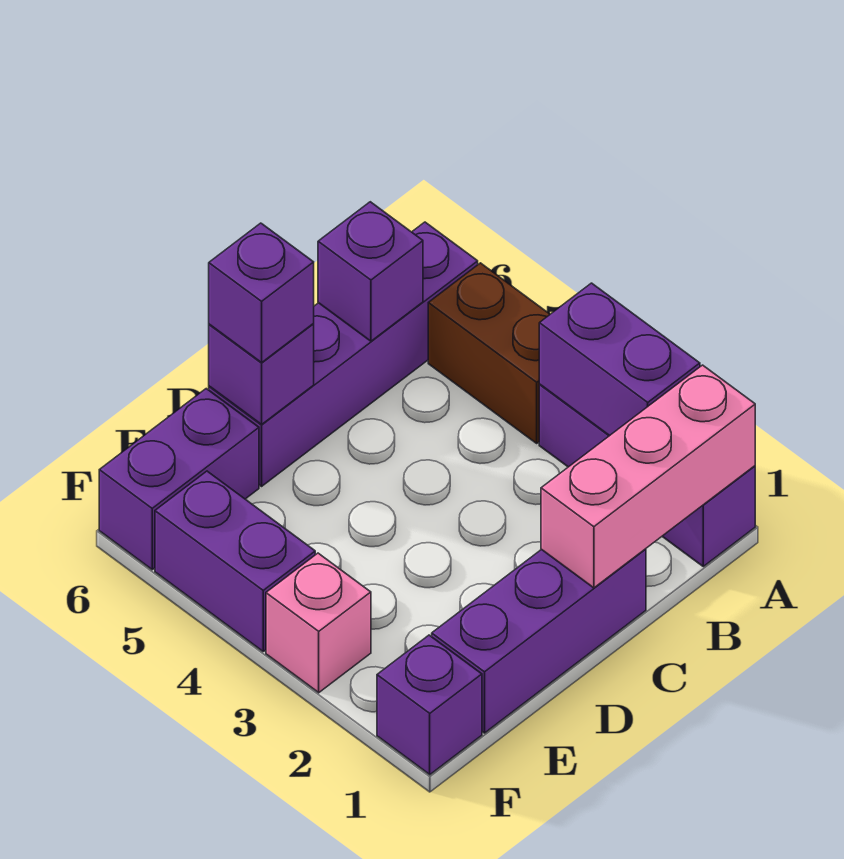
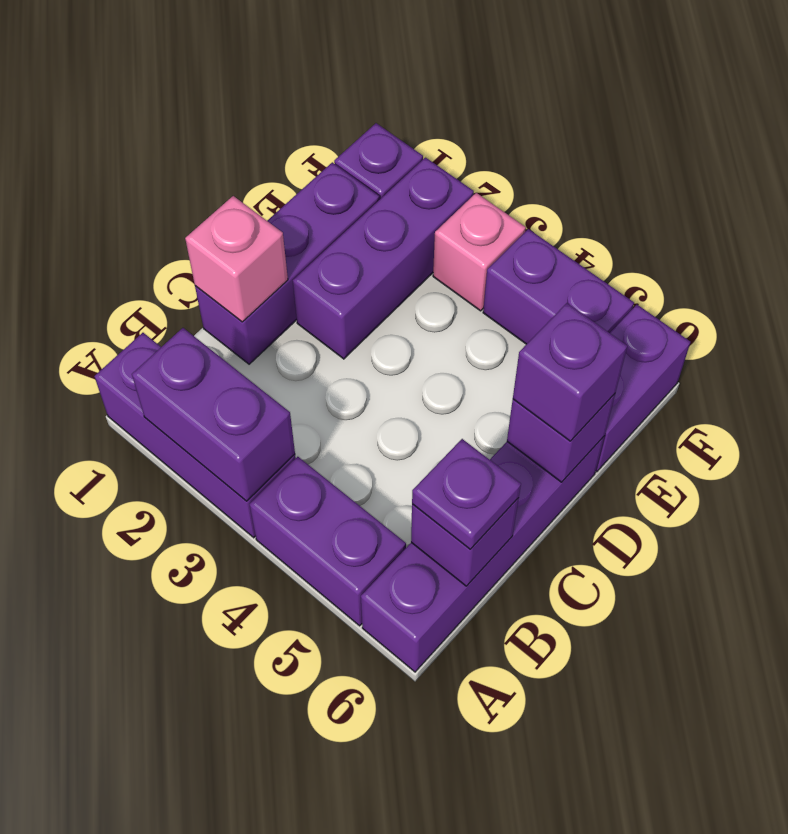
pink brick A1:C1 level 2 -> pink brick C1 level 2
brown brick A4:A5 level 1 -> purple brick A4:A5 level 1
none -> purple plate B6 level 3
none -> purple brick D2:F2 level 1

